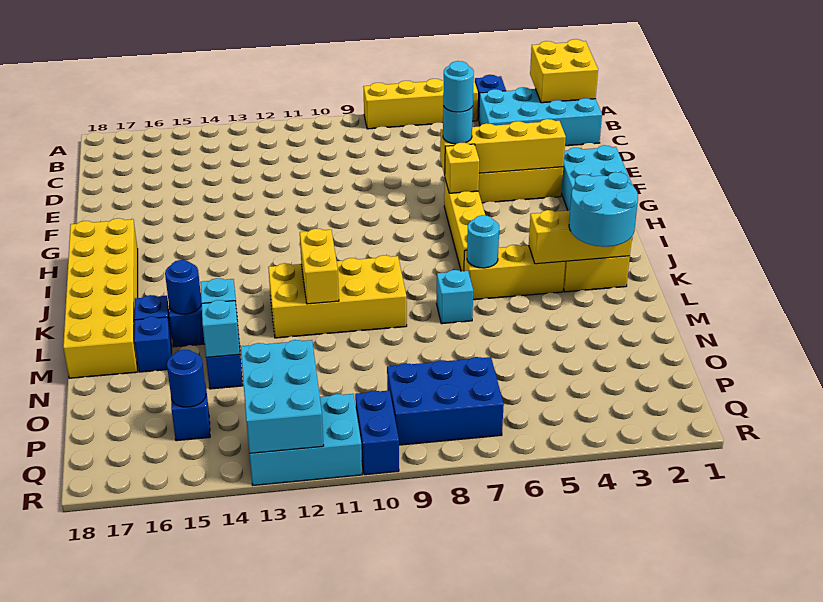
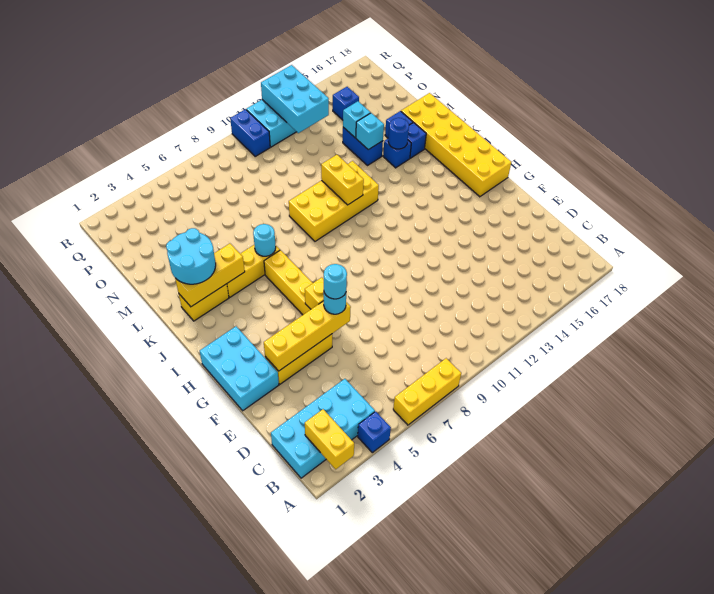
yellow brick A1:B2 level 2 -> yellow brick A2:B2 level 2
yellow brick A5:A8 level 1 -> yellow brick A6:A8 level 1
cyan brick L7 level 1 -> none
blue brick P7:Q9 level 1 -> none
blue round brick P15 level 2 -> none

